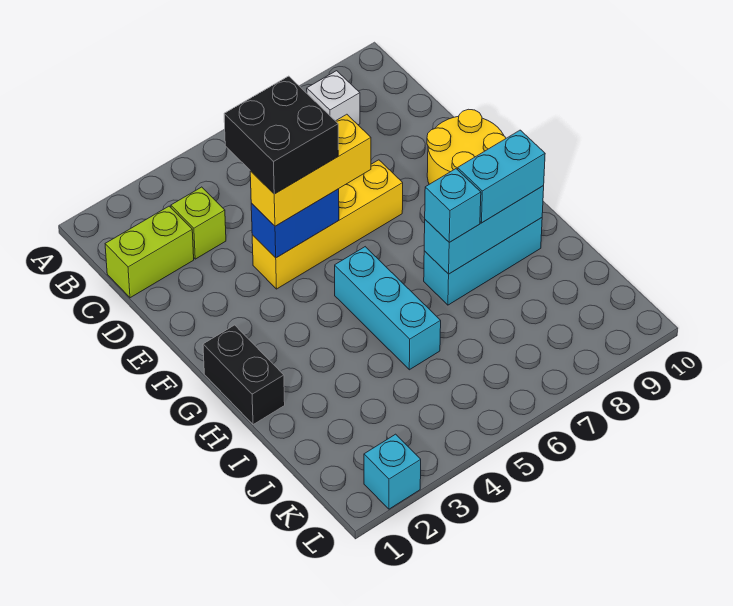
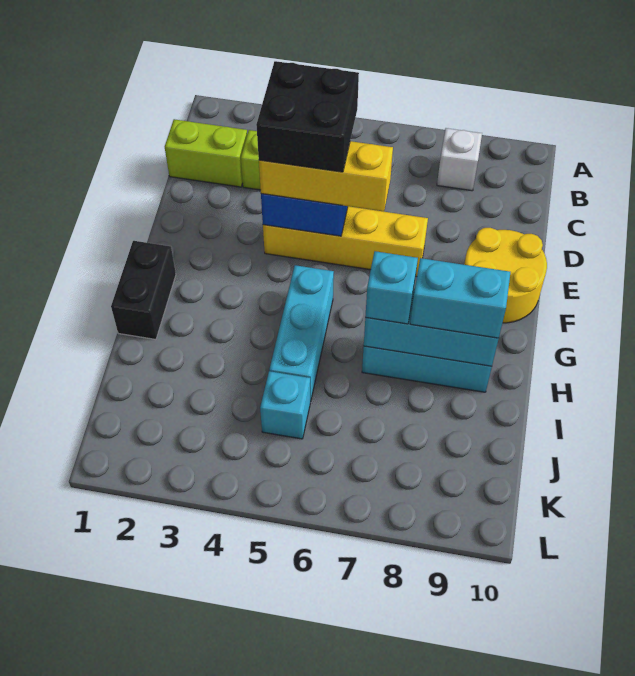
cyan brick L2 level 1 -> cyan brick J5 level 1

